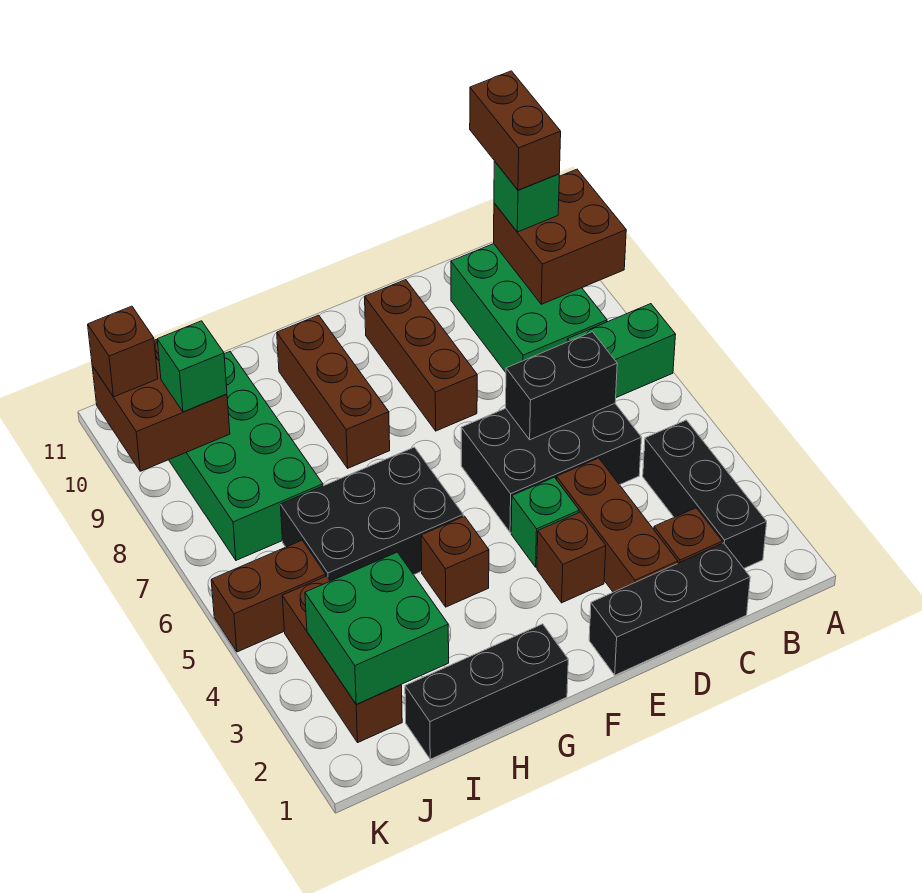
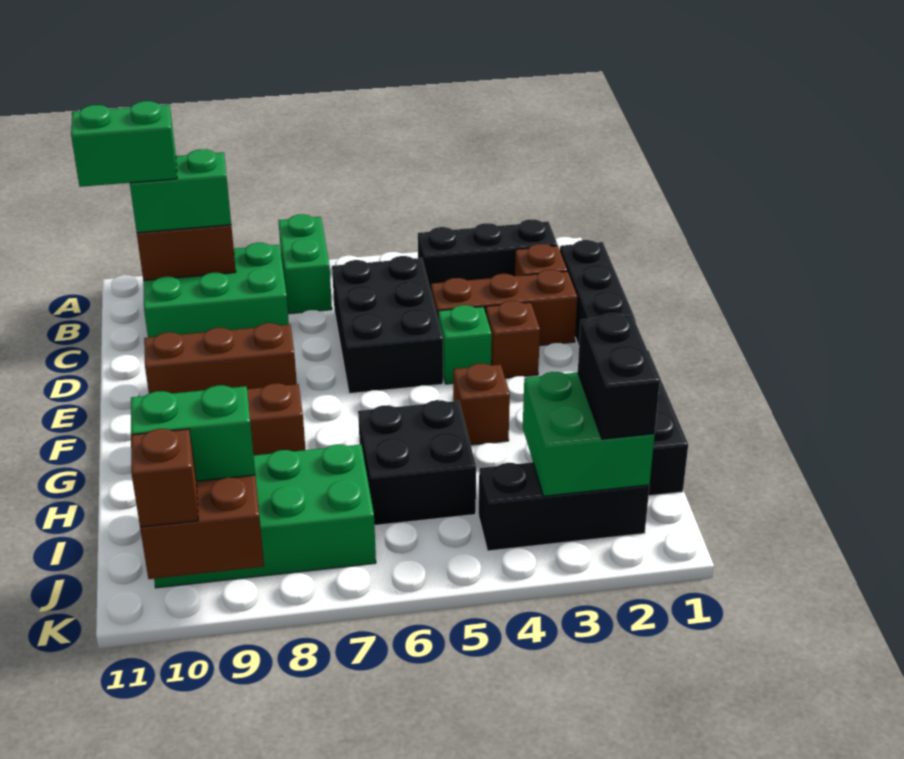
green brick B10 level 3 -> green brick B9:B10 level 3
brown brick B10:B11 level 4 -> green brick B10:B11 level 4
black brick C6:D6 level 2 -> black brick I2:J2 level 3
black brick G5:I6 level 1 -> black brick H5:I6 level 1
brown brick J2:J4 level 1 -> black brick J2:J4 level 1
brown brick J5:K5 level 1 -> none
green brick J9 level 3 -> green brick J9:J10 level 3

